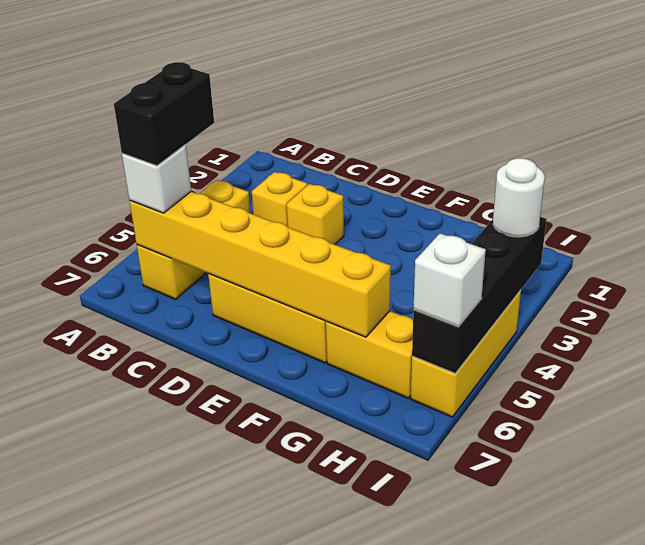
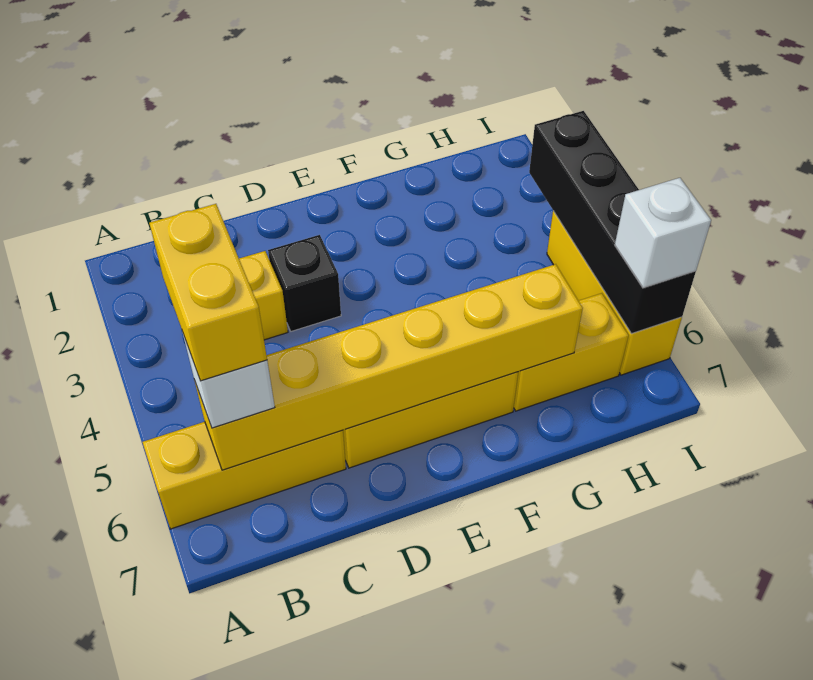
yellow brick B4:B6 level 1 -> yellow brick A6:C6 level 1
black brick B5:B6 level 4 -> yellow brick B5:B6 level 4
yellow brick D3 level 1 -> black brick D3 level 1
white round brick I3 level 3 -> none

